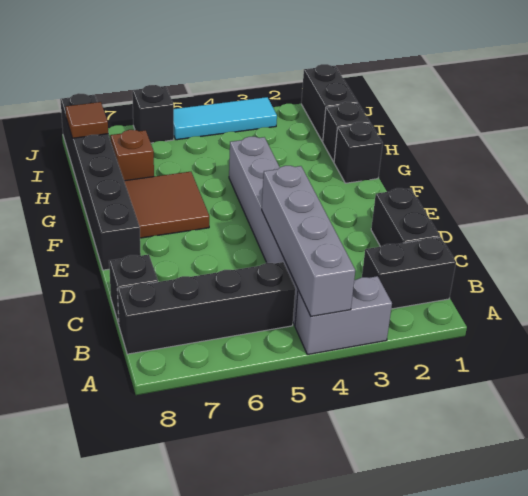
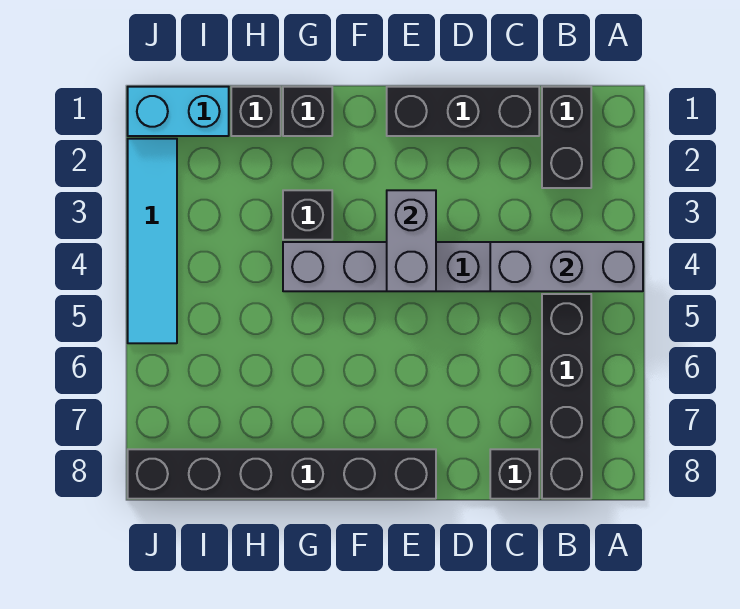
grey brick A3:A4 level 1 -> grey brick E3:E4 level 2
grey brick A4:D4 level 2 -> grey brick A4:C4 level 2
black brick C1:D1 level 1 -> black brick C1:E1 level 1
brown tile F6:G7 level 1 -> none
brown brick H7 level 1 -> none
black brick I1:J1 level 1 -> cyan brick I1:J1 level 1
brown tile I8 level 2 -> none
cyan tile J3:J5 level 1 -> cyan tile J2:J5 level 1
black brick J6 level 1 -> black brick G3 level 1

